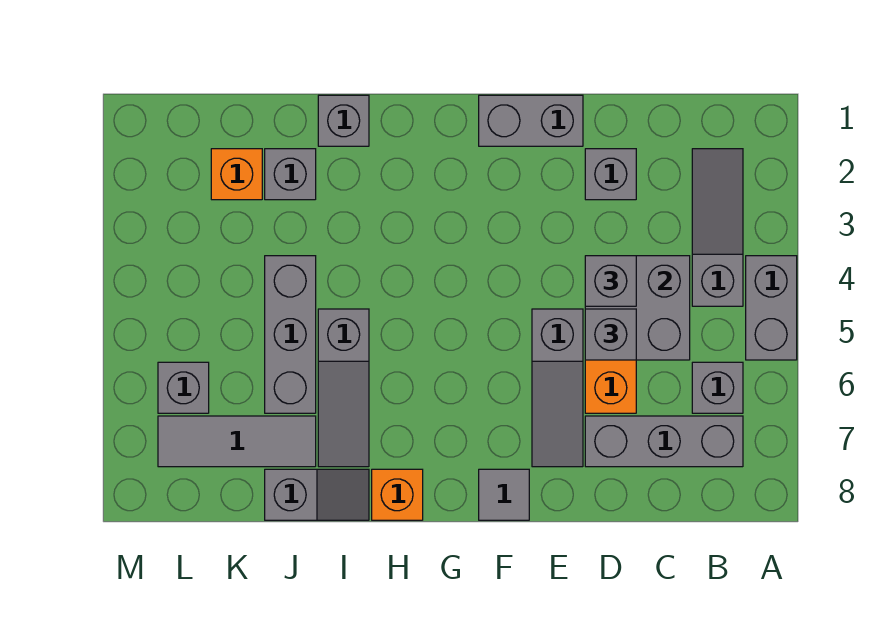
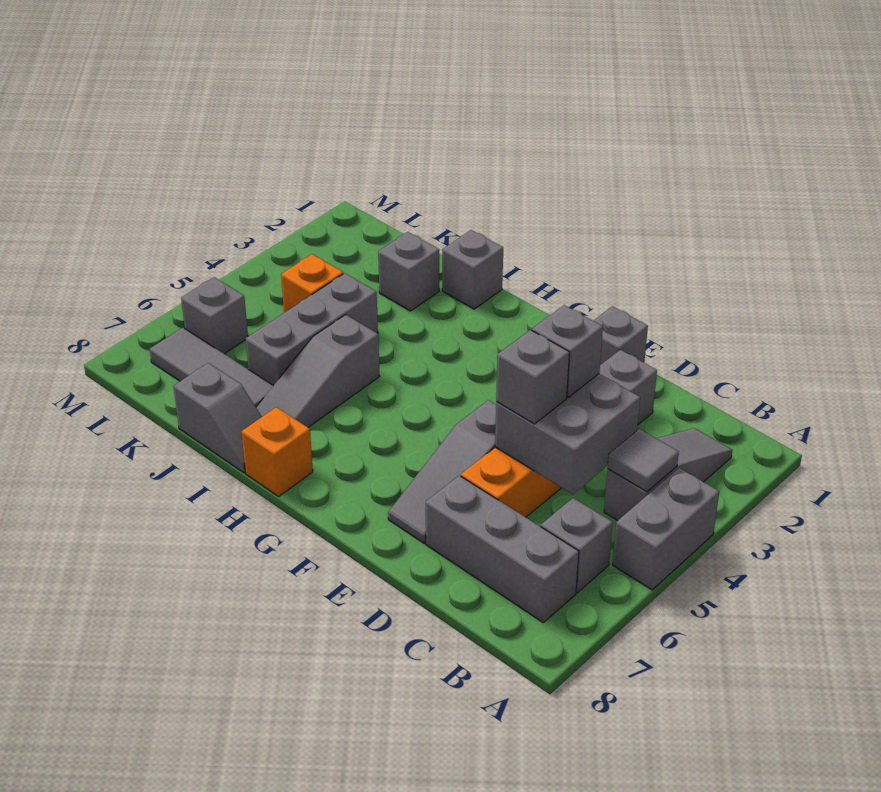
grey brick E1:F1 level 1 -> grey brick E1 level 1
grey tile F8 level 1 -> grey tile B4 level 2
orange brick K2 level 1 -> orange brick K4 level 1

